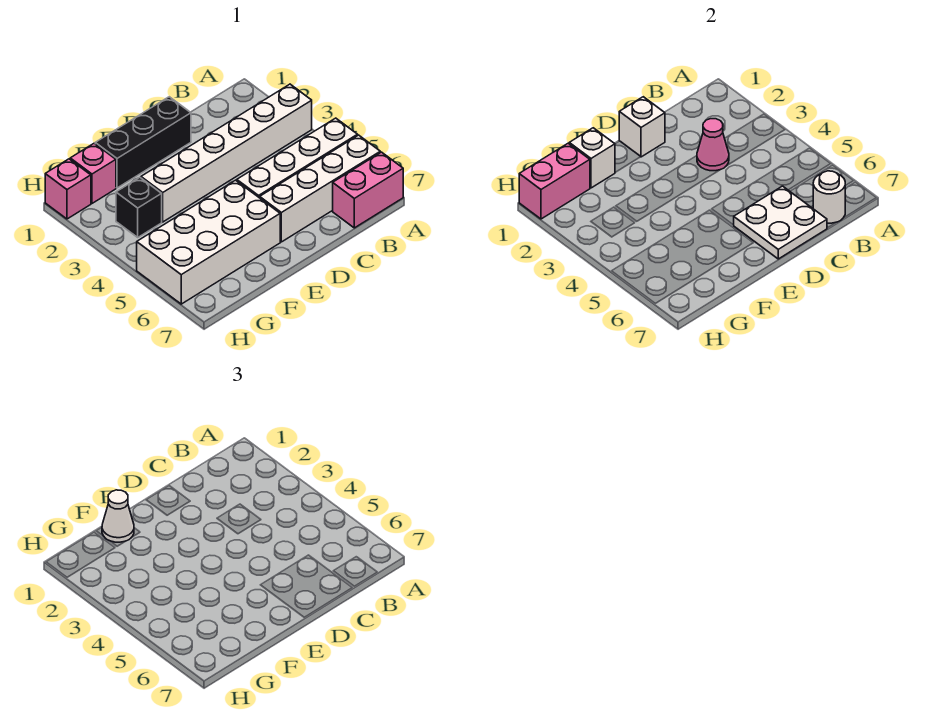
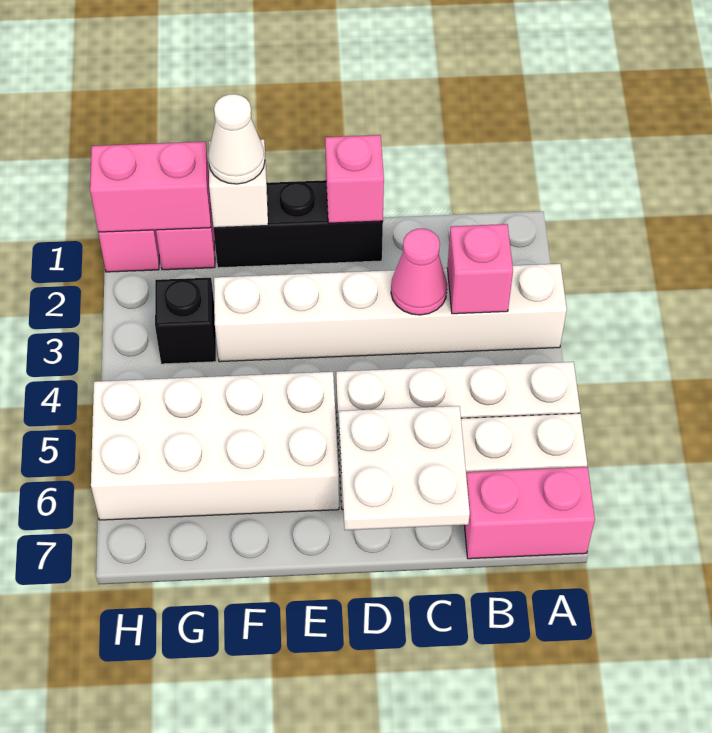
none -> pink brick B3 level 2
white round brick B7 level 2 -> none
white brick D1 level 2 -> pink brick D1 level 2

